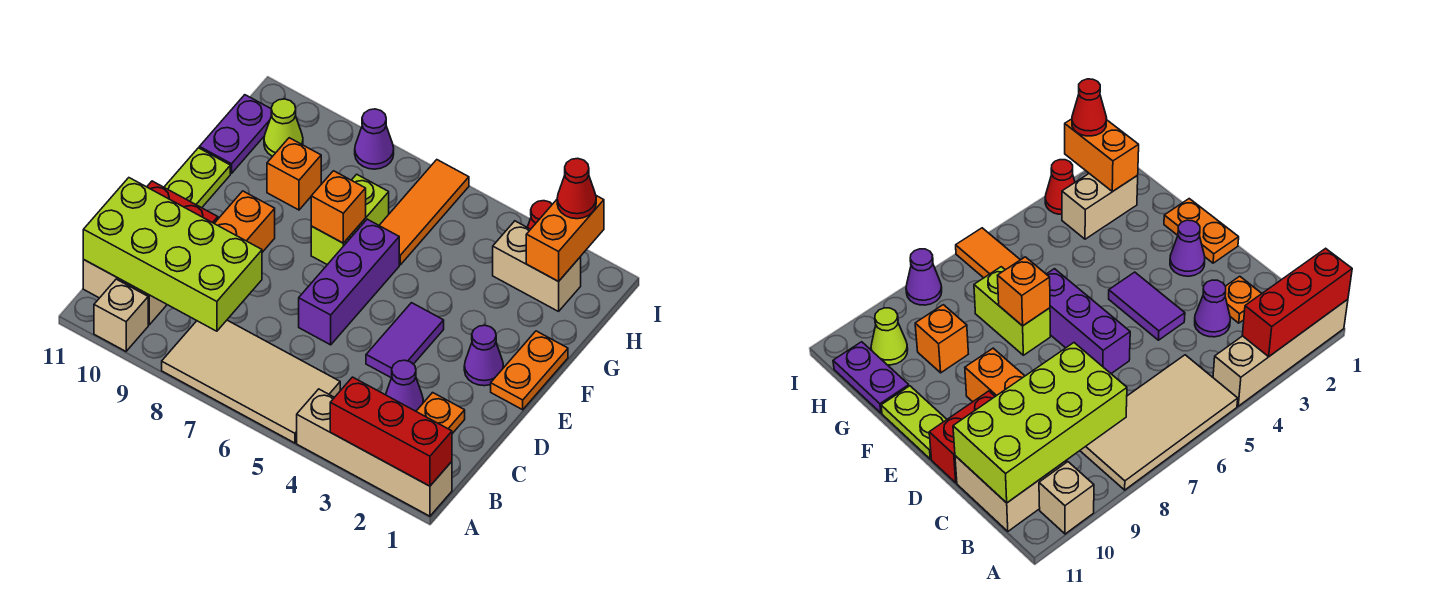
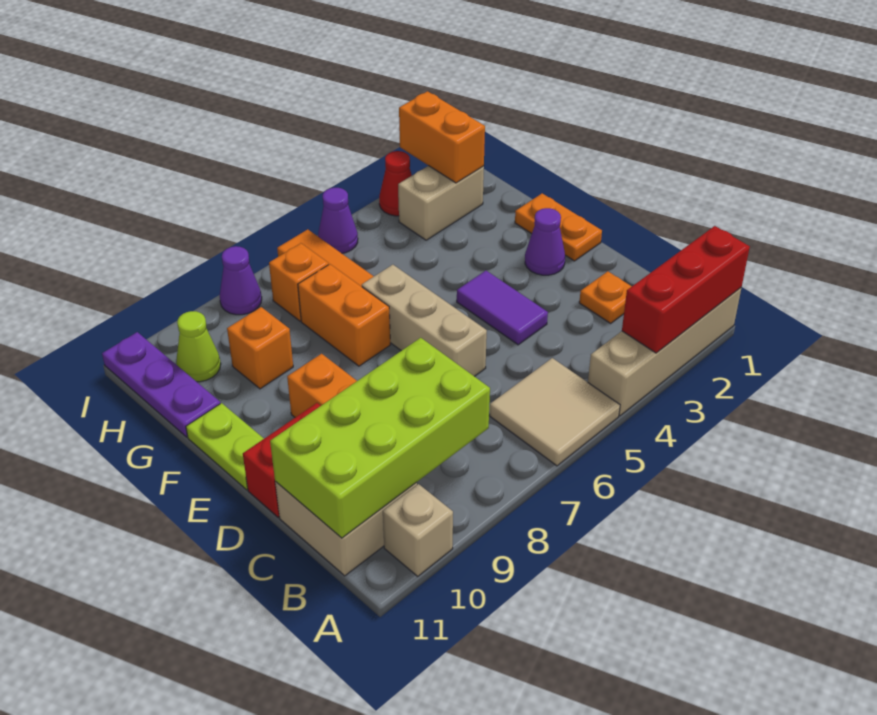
tan tile A5:B8 level 1 -> tan tile A5:B6 level 1
purple cone C3 level 1 -> purple cone I5 level 1
purple brick D6:F6 level 1 -> tan brick D6:F6 level 1
lime brick F7:G7 level 1 -> orange brick F7:G7 level 1
orange brick F7 level 2 -> orange brick H7 level 1
purple plate G11:H11 level 1 -> purple plate G11:I11 level 1
red cone I2 level 3 -> none

